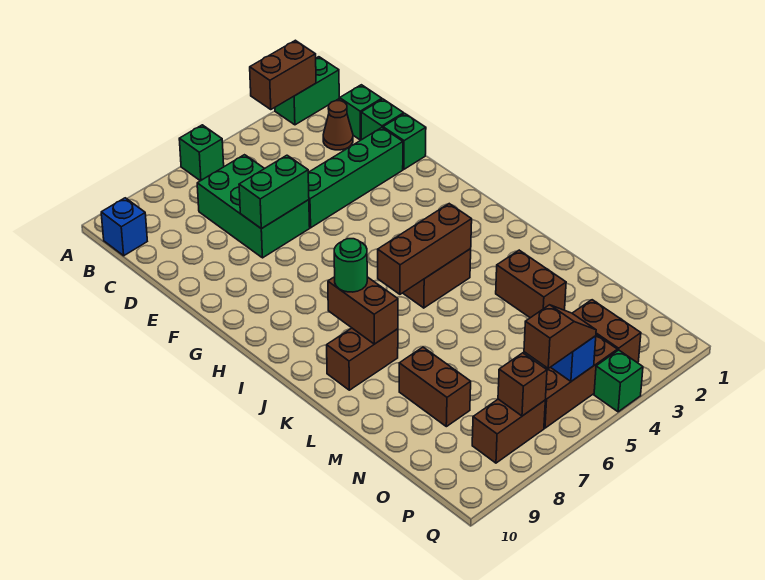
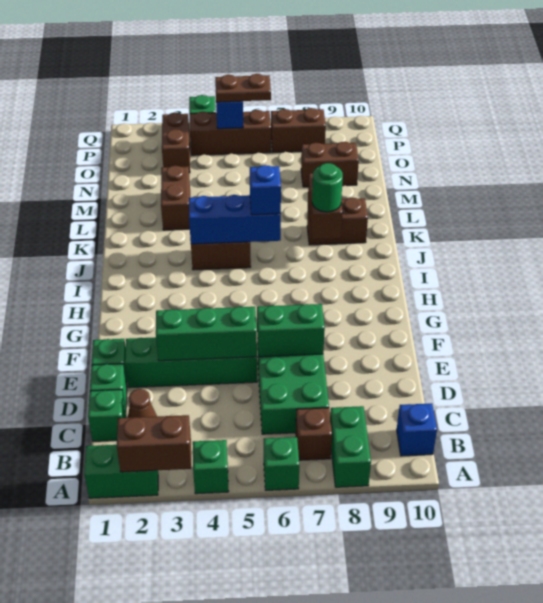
none -> green brick A4 level 1
none -> green brick A8:B8 level 1
none -> green brick E3:E5 level 2
brown brick J4:J6 level 2 -> blue brick J4:J6 level 2
none -> blue brick J6 level 3
brown brick M8:N8 level 1 -> brown brick N8:N9 level 1
brown slope P5:P6 level 3 top 6 -> brown plate P5:P6 level 3
brown brick P7 level 2 -> brown brick B7 level 1

